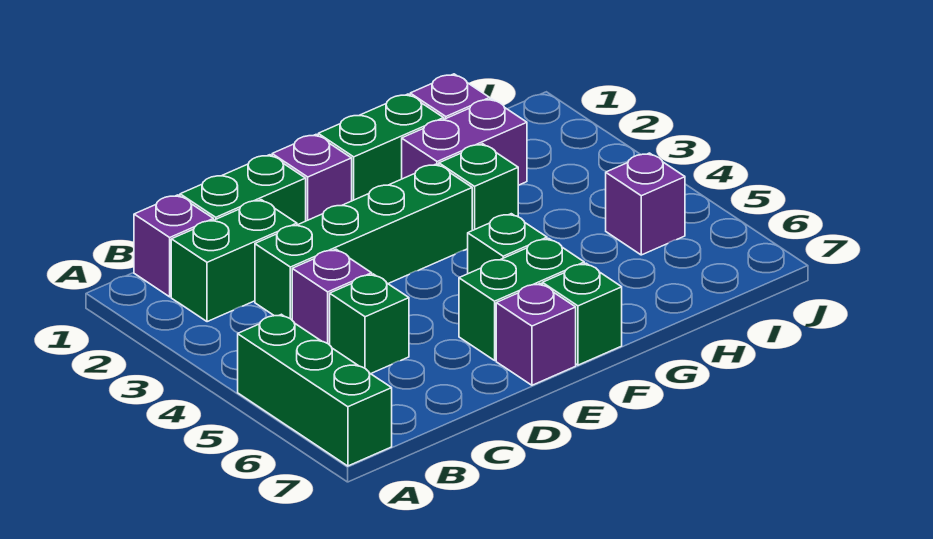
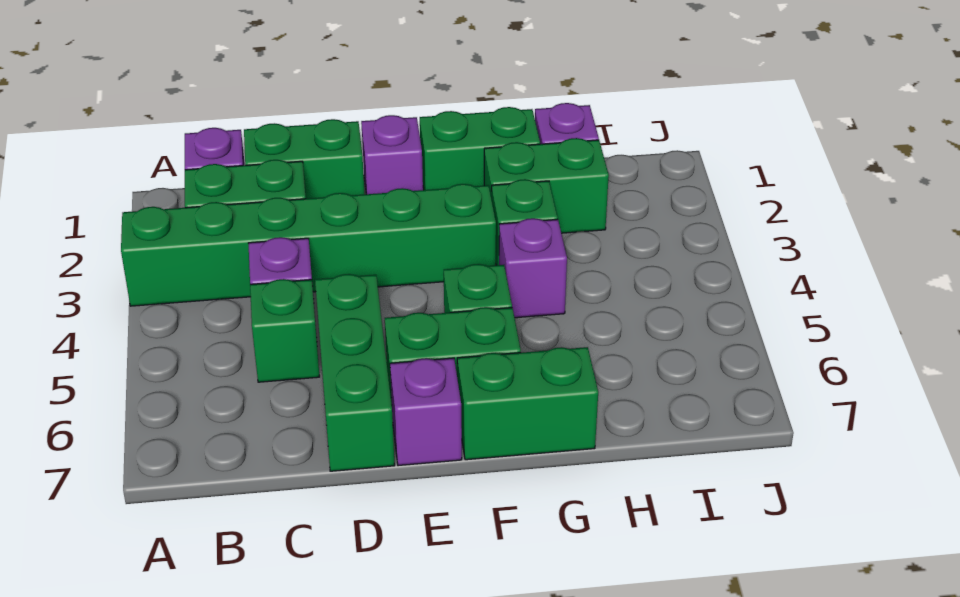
green brick A5:A7 level 1 -> green brick D5:D7 level 1
green brick C3:F3 level 1 -> green brick A3:F3 level 1
green brick F7 level 1 -> green brick F7:G7 level 1
purple brick G2:H2 level 1 -> green brick G2:H2 level 1
purple brick I5 level 1 -> purple brick G4 level 1

